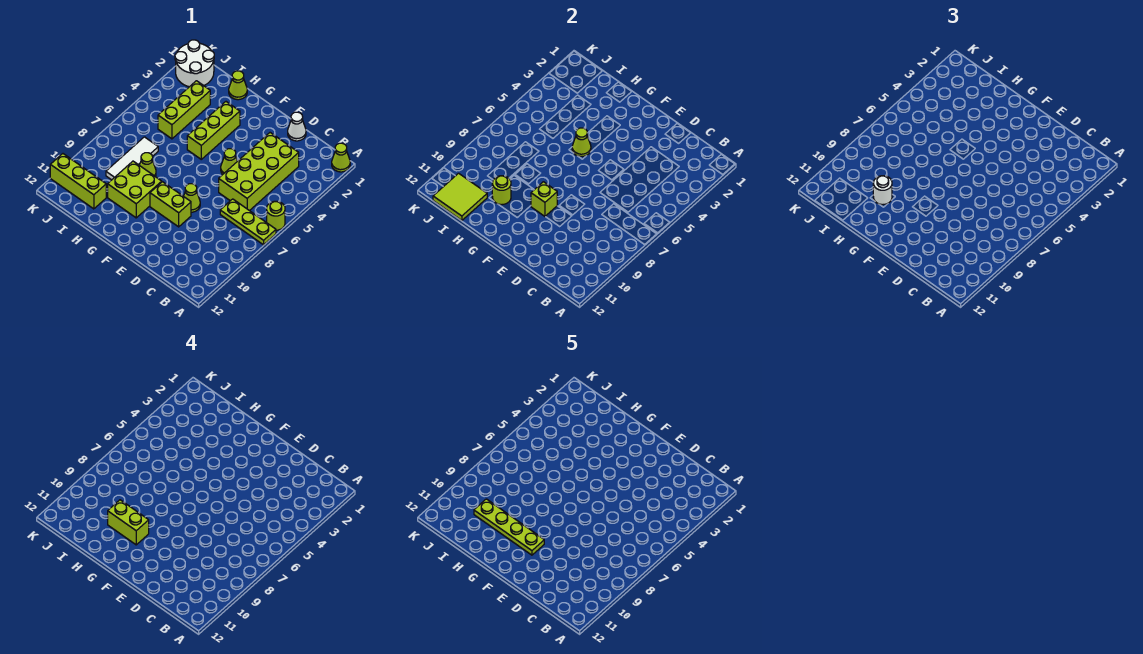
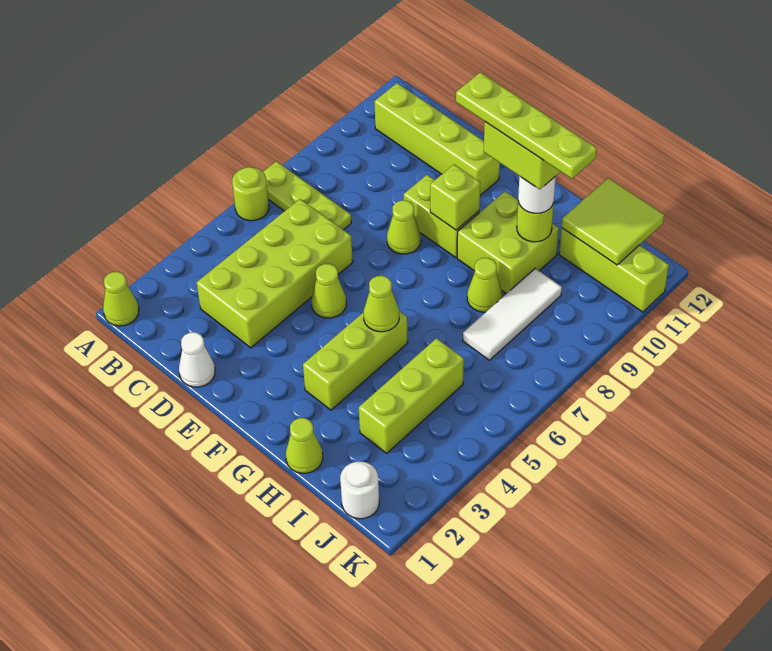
none -> lime brick B11:E11 level 1
white round brick J1:K2 level 1 -> white round brick J1 level 1

